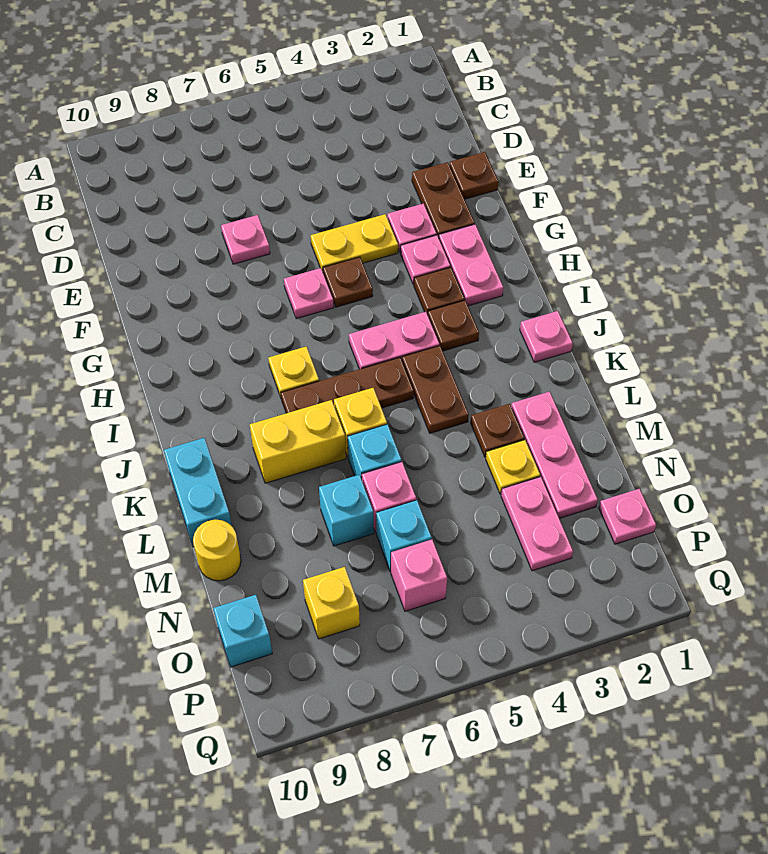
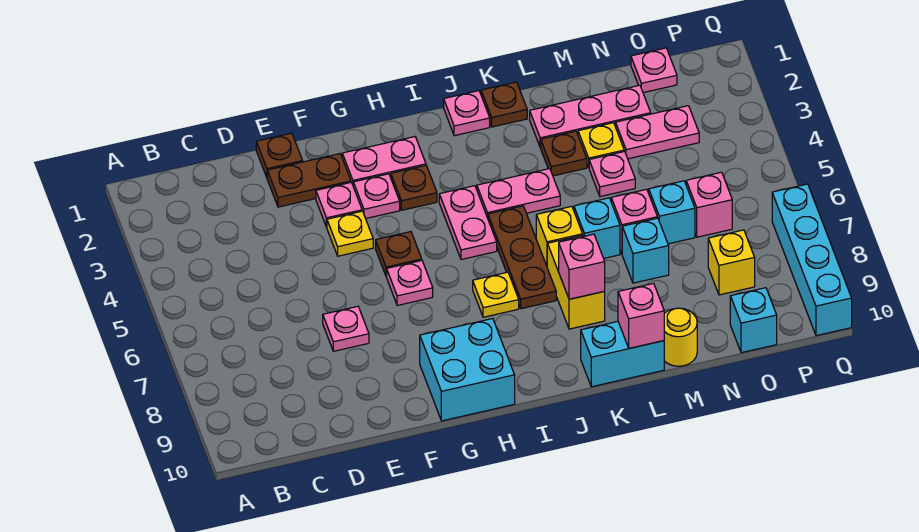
yellow plate F4:F5 level 1 -> yellow plate F4 level 1
none -> cyan brick G9:H10 level 1
brown plate I3 level 1 -> brown plate K1 level 1
brown plate J4:K4 level 1 -> pink plate J4:K4 level 1
none -> pink brick K8 level 2
none -> pink brick L10 level 2
none -> pink plate M4 level 1
none -> cyan brick Q7:Q10 level 1

